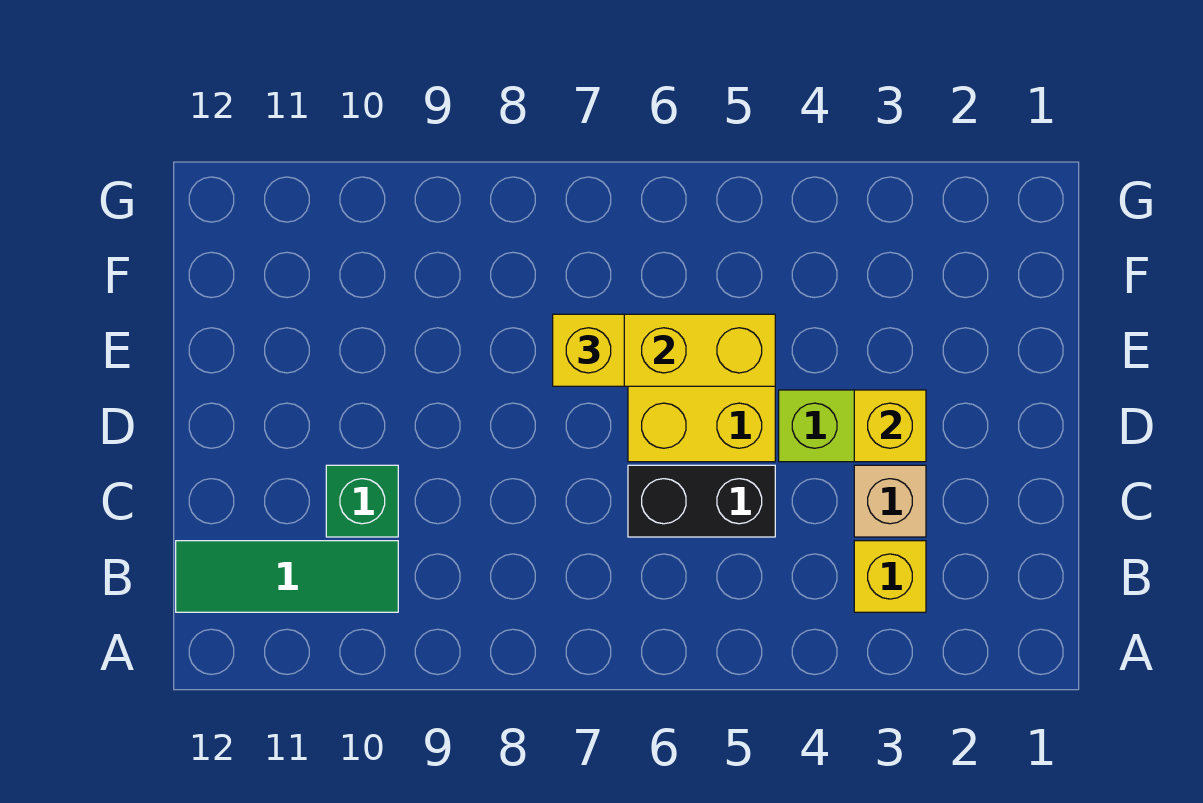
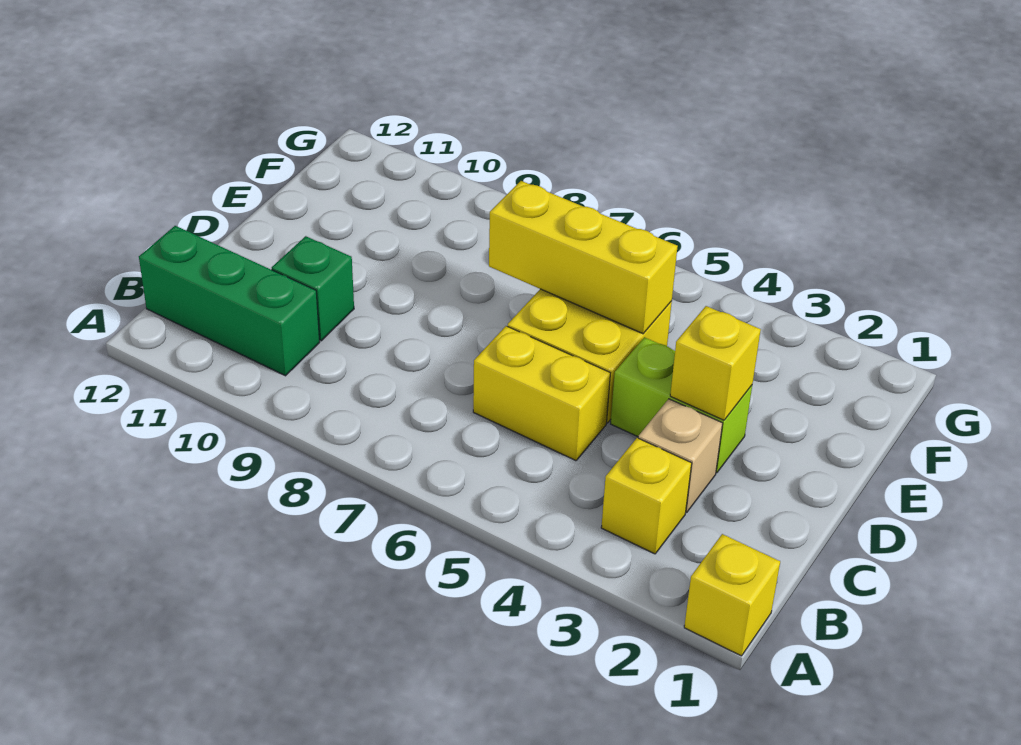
green tile B10:B12 level 1 -> green brick B10:B12 level 1
black brick C5:C6 level 1 -> yellow brick C5:C6 level 1
yellow brick E7 level 3 -> yellow brick A1 level 1

